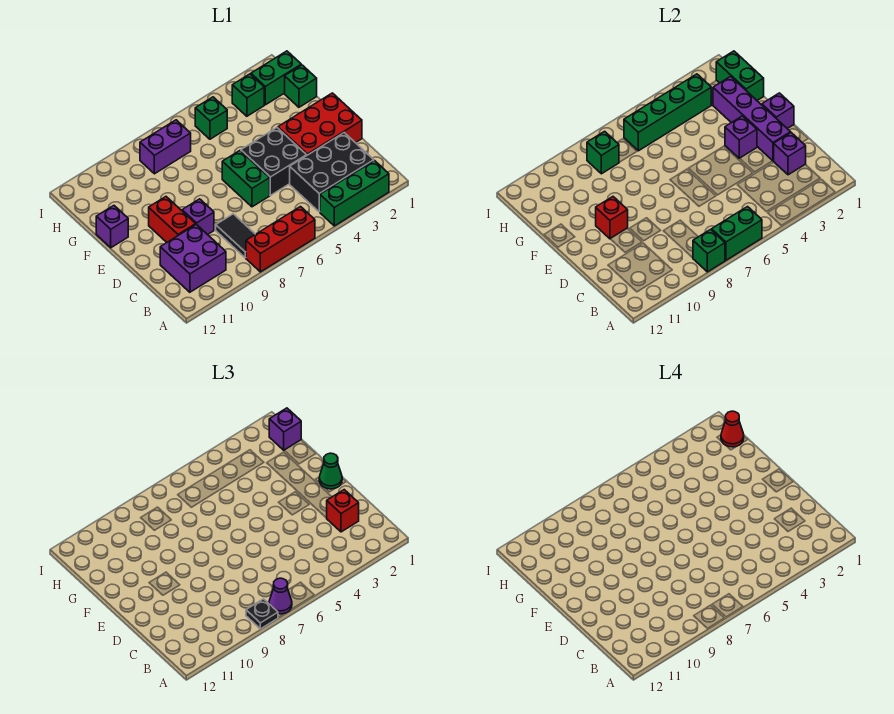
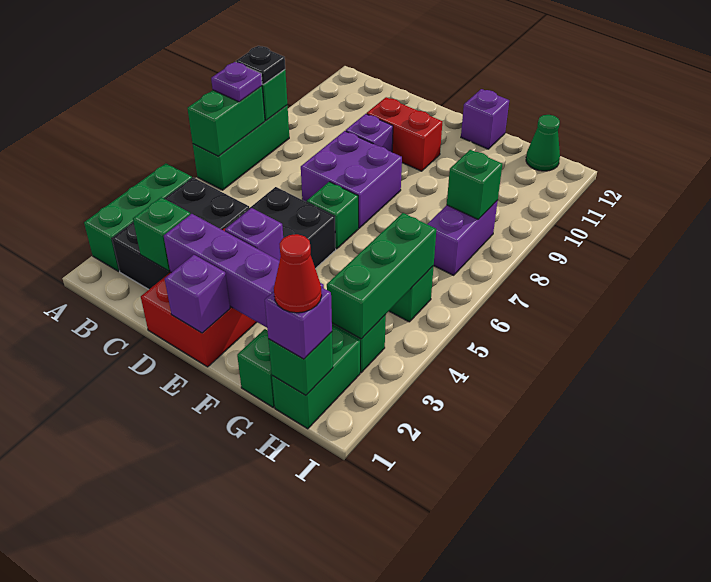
red brick A6:A8 level 1 -> green brick A6:A8 level 1
purple cone A7 level 3 -> purple plate A7 level 3
black tile B8:C8 level 1 -> none
purple brick B10:C11 level 1 -> purple brick D7:E8 level 1
purple brick C2 level 2 -> green brick C2 level 2
red brick C2 level 3 -> none
green brick D6:E6 level 1 -> green brick E6 level 1
green cone E1 level 3 -> green cone H12 level 1
red brick E10 level 2 -> none
green brick G1:H1 level 2 -> green brick H1 level 2
green brick H3:H6 level 2 -> green brick H3:H5 level 2

